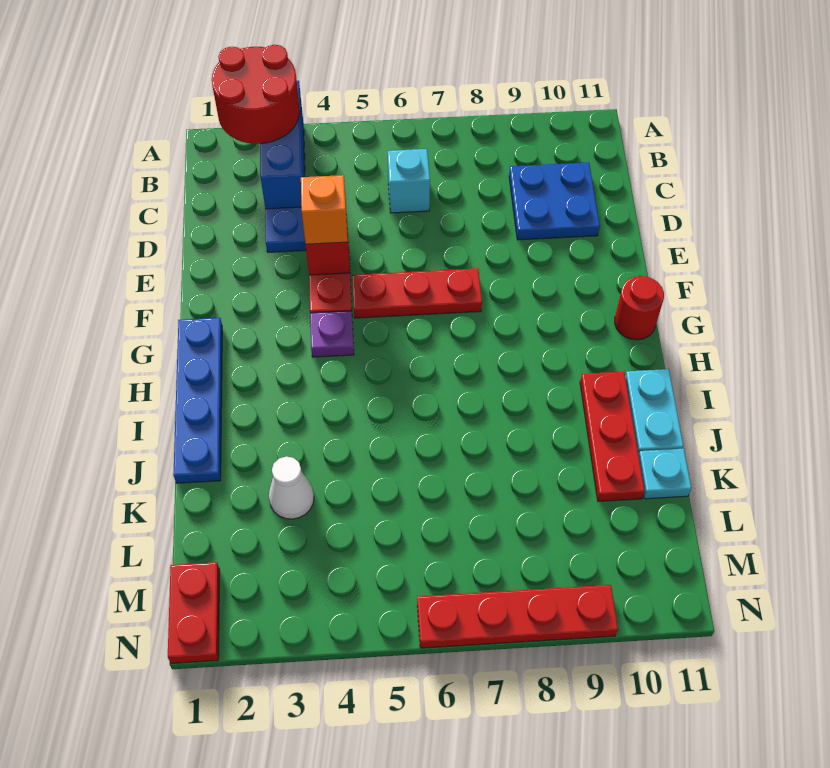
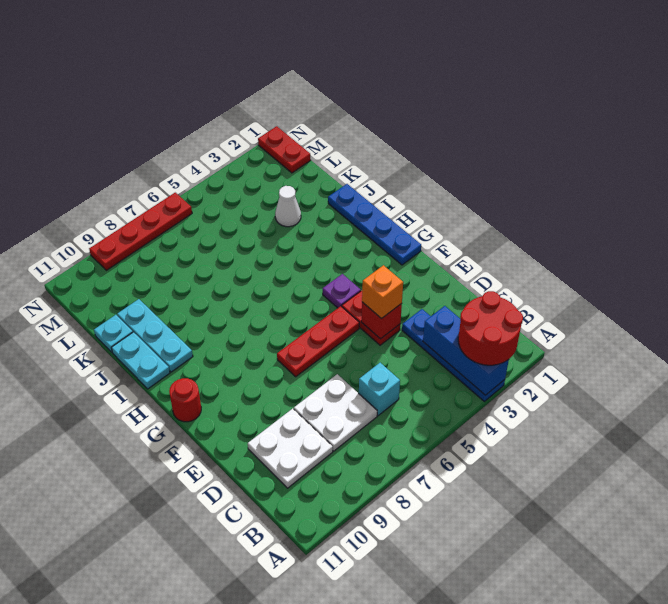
none -> white plate C7:D8 level 1
blue plate C9:D10 level 1 -> white plate C9:D10 level 1
red plate I10:K10 level 1 -> cyan plate I10:K10 level 1

